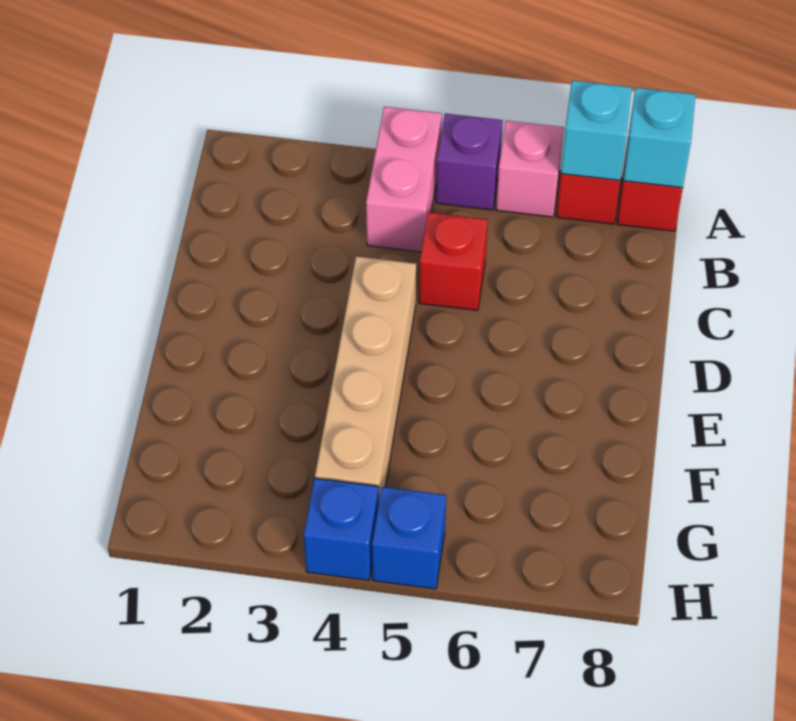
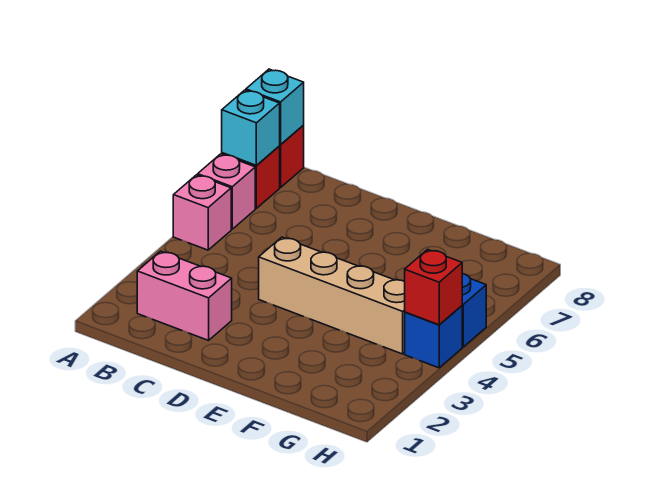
pink brick A4:B4 level 1 -> pink brick B2:C2 level 1
purple brick A5 level 1 -> pink brick A5 level 1
red brick C5 level 1 -> red brick H4 level 2

